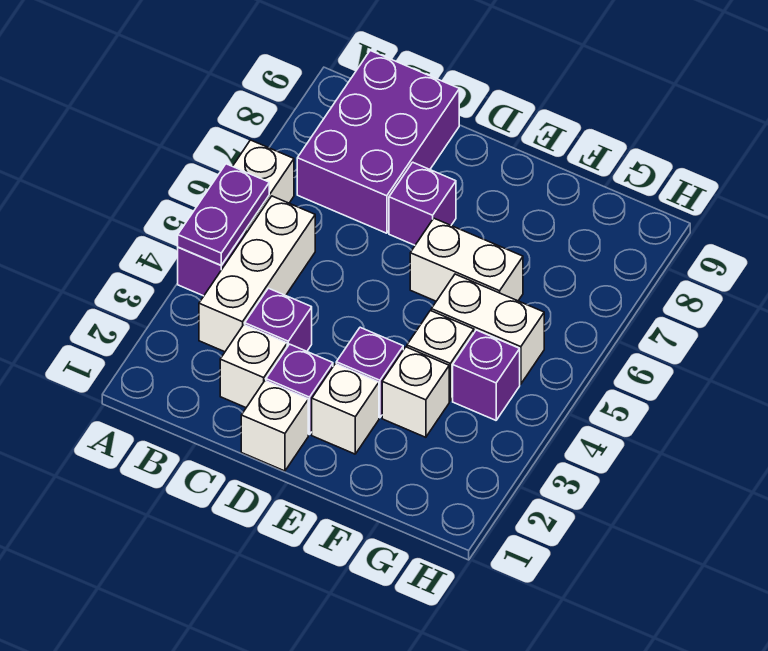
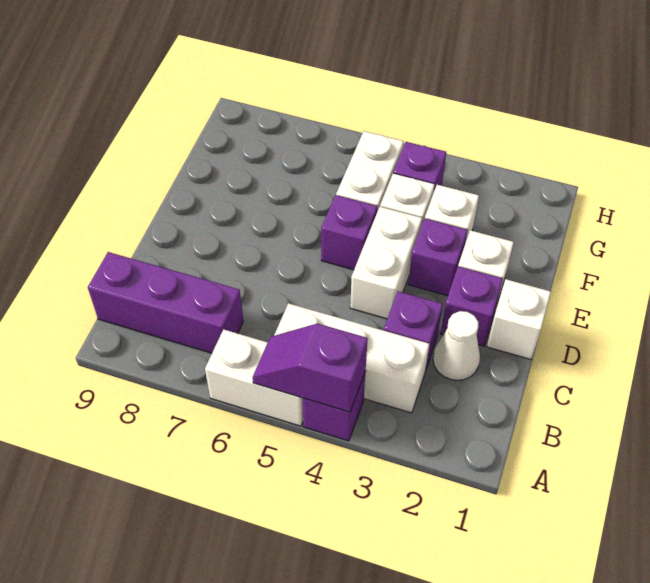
purple plate A4:A5 level 2 -> purple slope A4:A5 level 2 top 4
purple brick B7:C9 level 1 -> purple brick B7:B9 level 1
white brick C2 level 1 -> white cone C2 level 1
purple brick D7 level 1 -> purple brick E5 level 1
white brick E6:F6 level 1 -> white brick D4:E4 level 1

